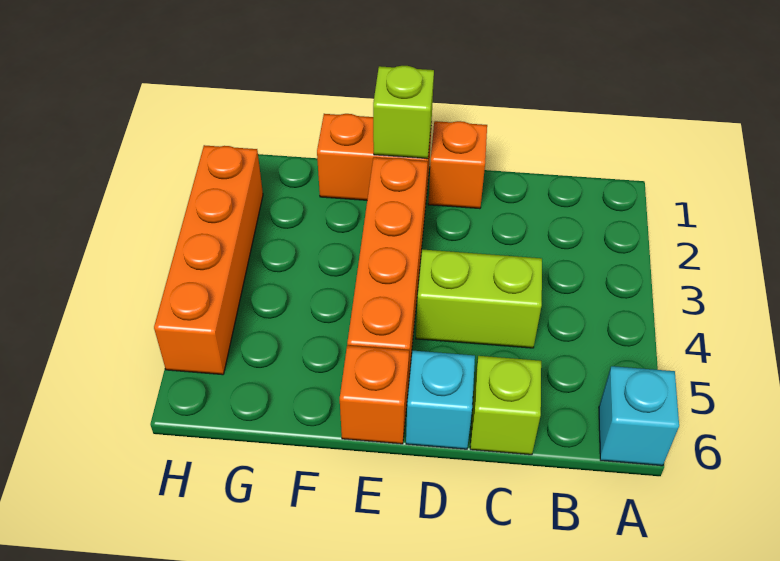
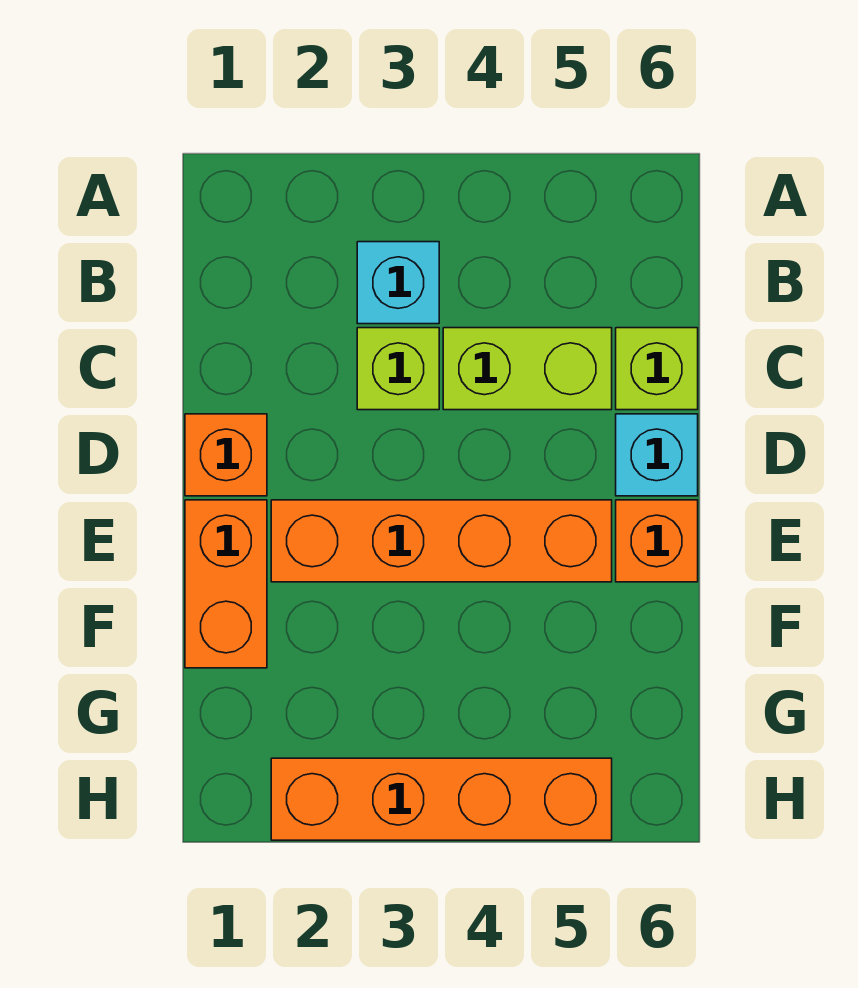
cyan brick A6 level 1 -> cyan brick B3 level 1
lime brick C4:D4 level 1 -> lime brick C4:C5 level 1
lime brick E1 level 2 -> lime brick C3 level 1

